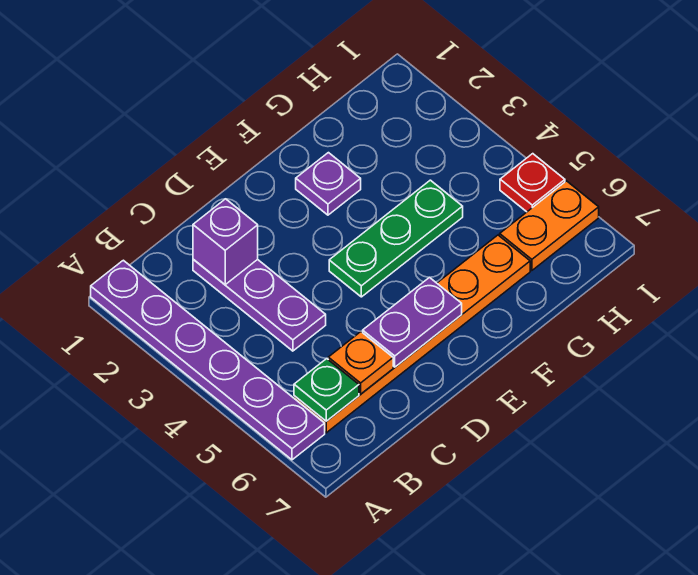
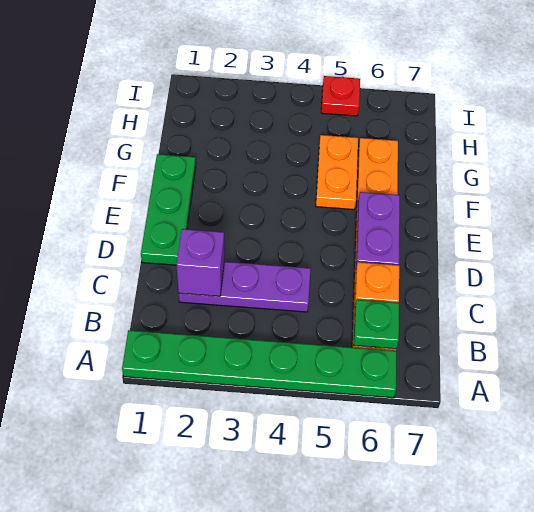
purple plate A1:A6 level 1 -> green plate A1:A6 level 1
green plate E4:G4 level 1 -> green plate D1:F1 level 1
purple plate F2 level 1 -> none
orange plate H6:I6 level 1 -> orange plate F5:G5 level 1

